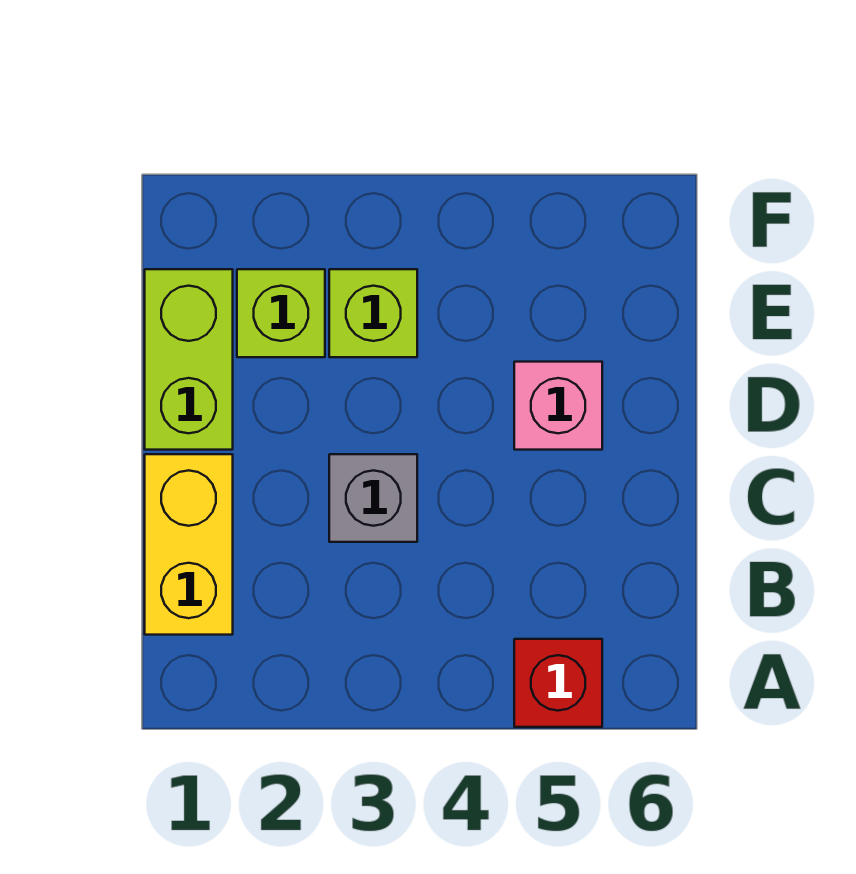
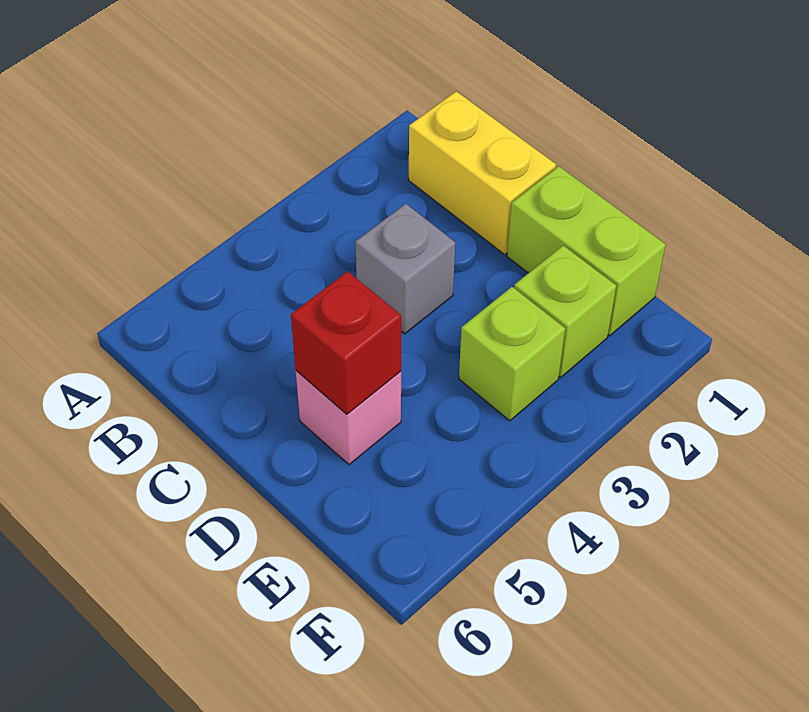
red brick A5 level 1 -> red brick D5 level 2

